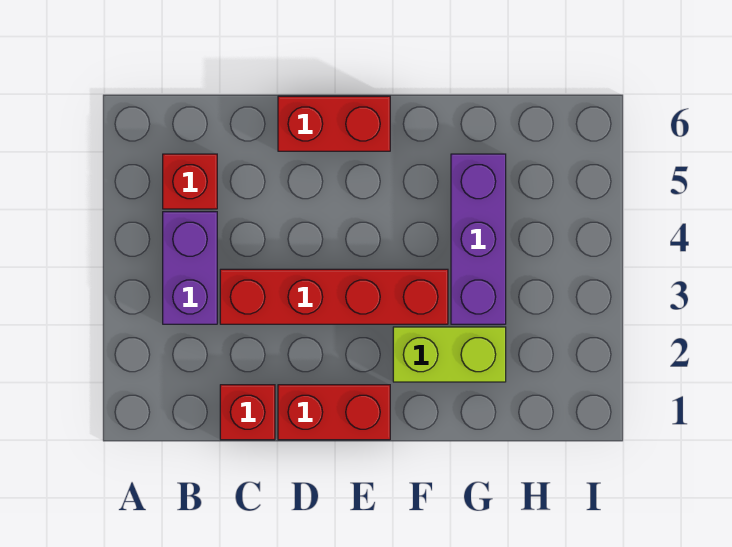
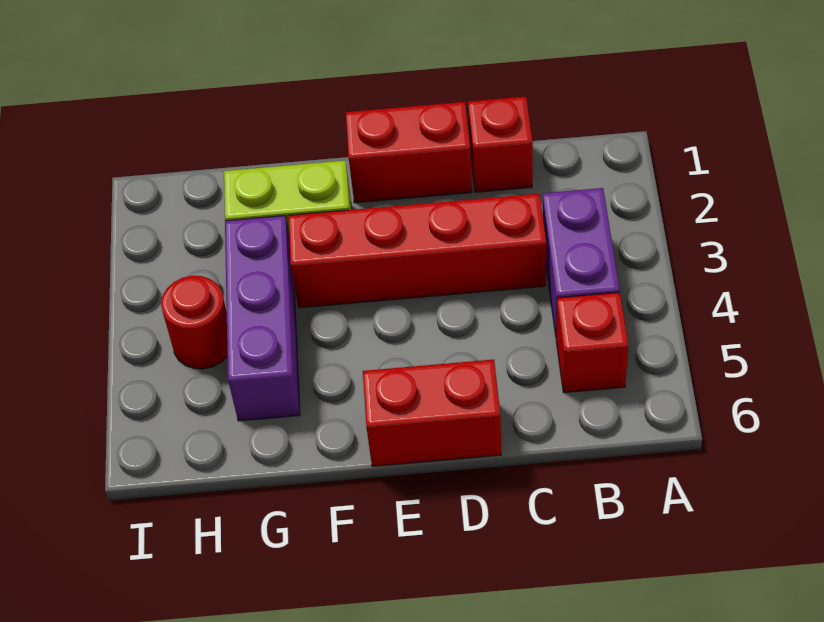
none -> red round brick H4 level 1

